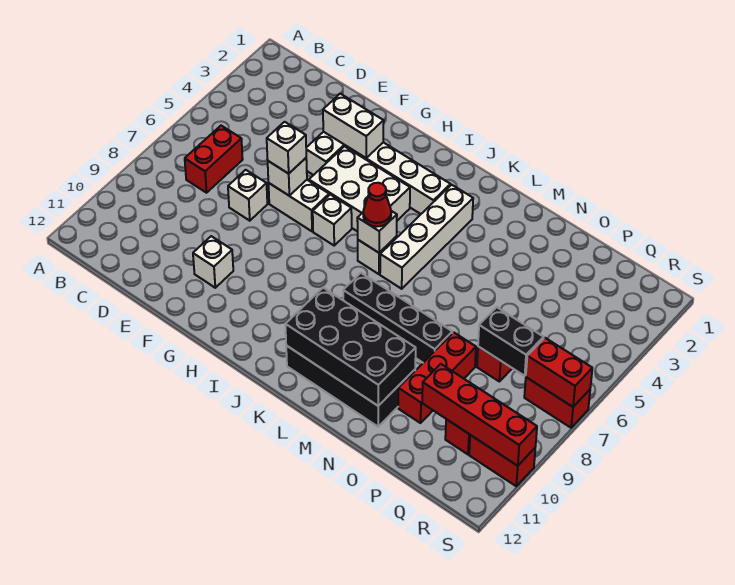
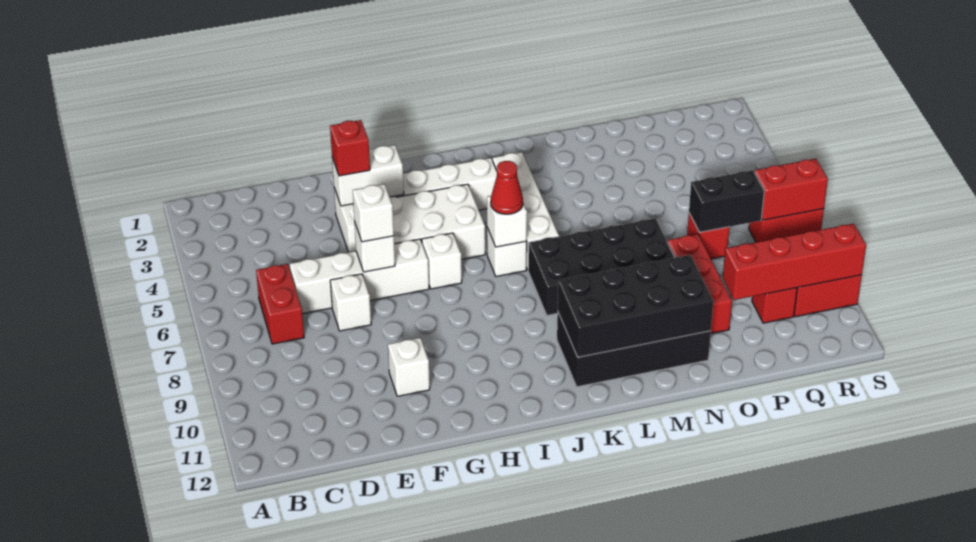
none -> red brick F3 level 3
white brick F6:G6 level 1 -> white brick D6:G6 level 1
black brick K8:N8 level 1 -> black brick K7:N8 level 1

